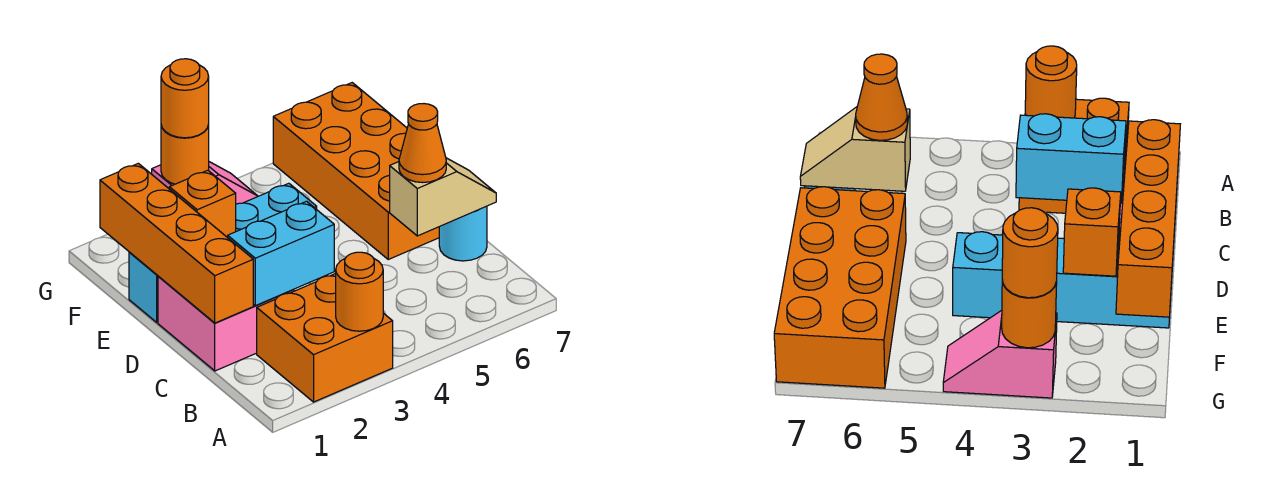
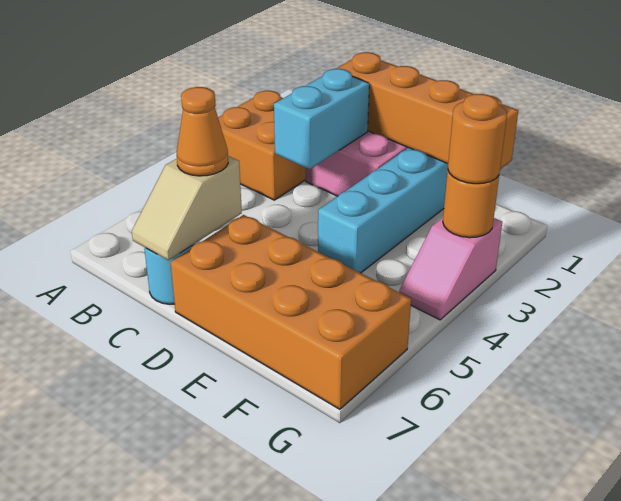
orange round brick A3 level 2 -> none
orange brick E2 level 2 -> none

